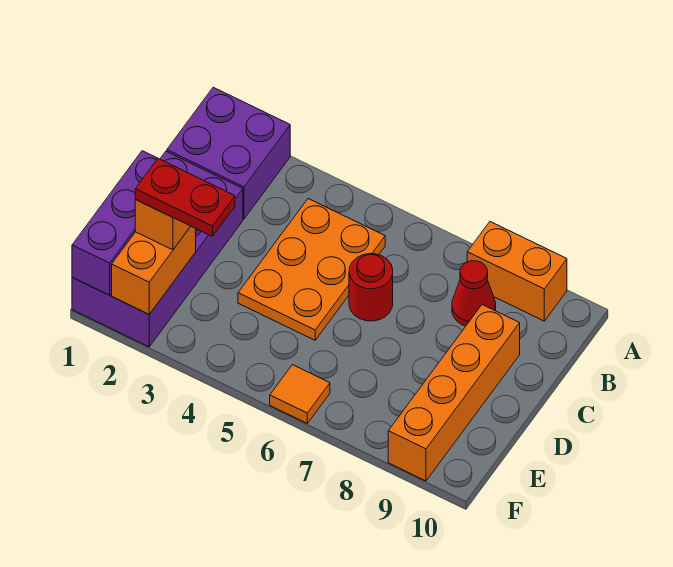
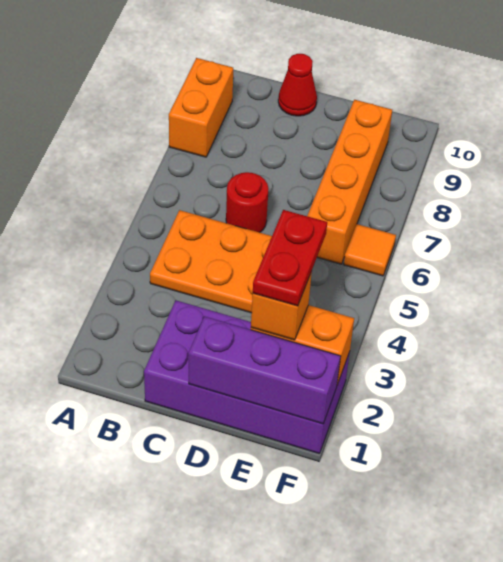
purple brick A1:B2 level 1 -> none
red cone B8 level 1 -> red cone C10 level 1
orange brick C9:F9 level 1 -> orange brick E6:E9 level 1

